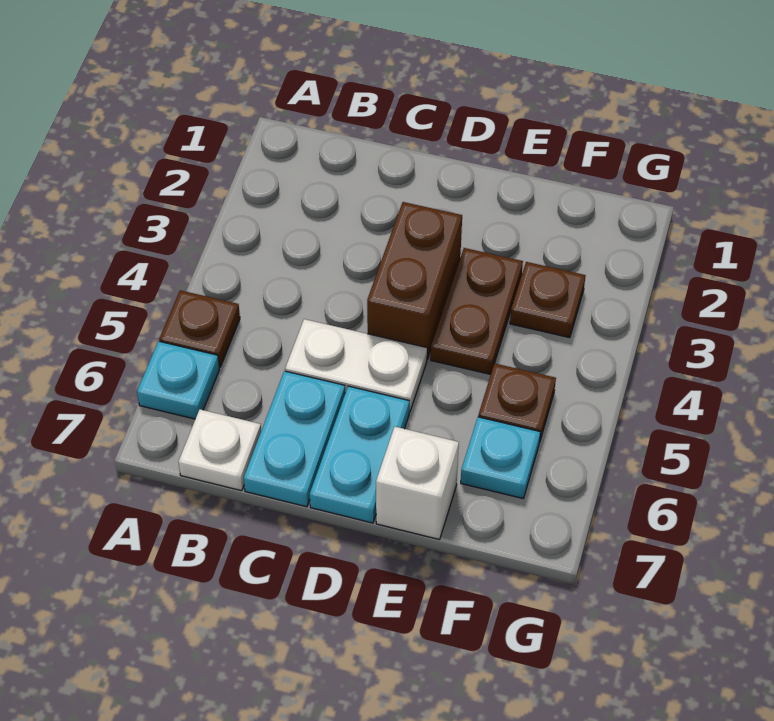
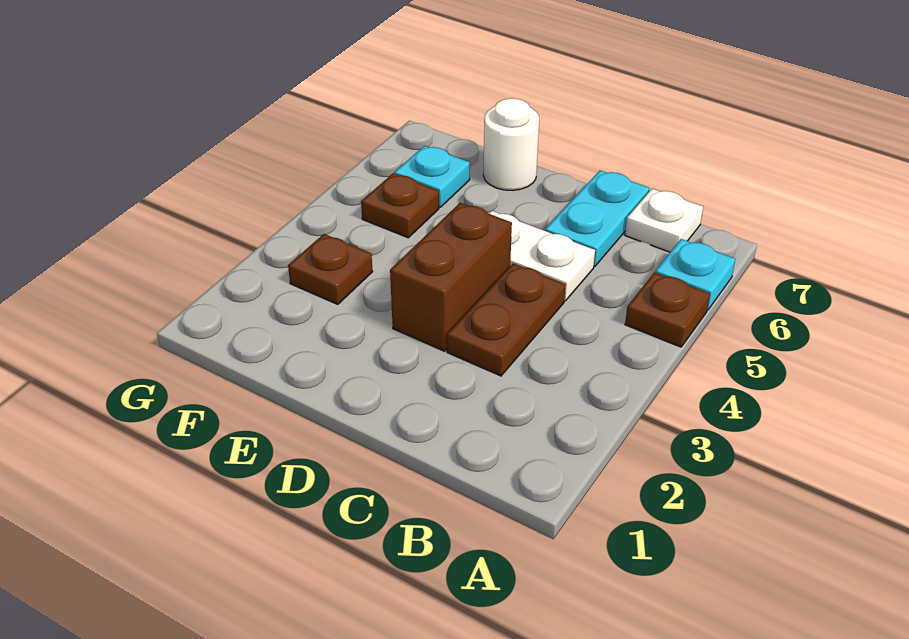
cyan plate D6:D7 level 1 -> none
brown plate E3:E4 level 1 -> brown plate C3:C4 level 1
white brick E7 level 1 -> white round brick E7 level 1

